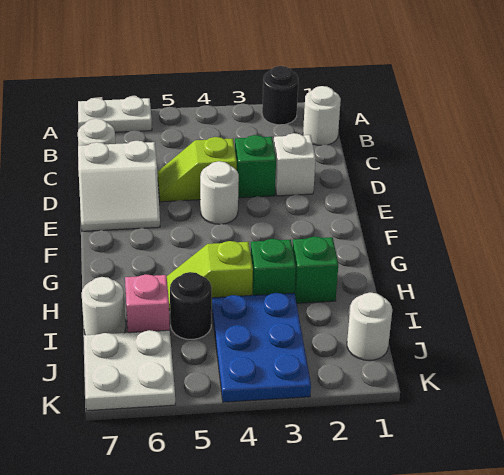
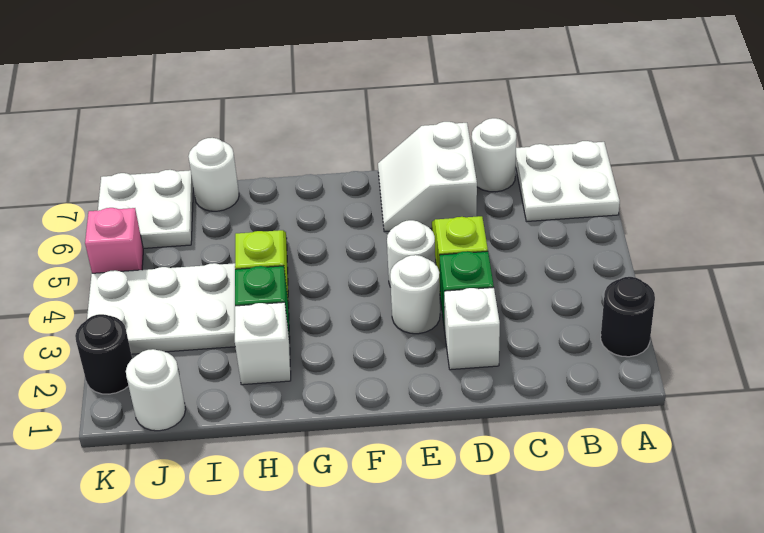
white plate A6:A7 level 1 -> white plate A6:B7 level 1
white round brick B1 level 1 -> white round brick E3 level 1
green brick H2 level 1 -> white brick H2 level 1
blue plate I3:K4 level 1 -> white plate I3:K4 level 1
black round brick I5 level 1 -> black round brick K2 level 1
pink brick I6 level 1 -> pink brick K5 level 1

